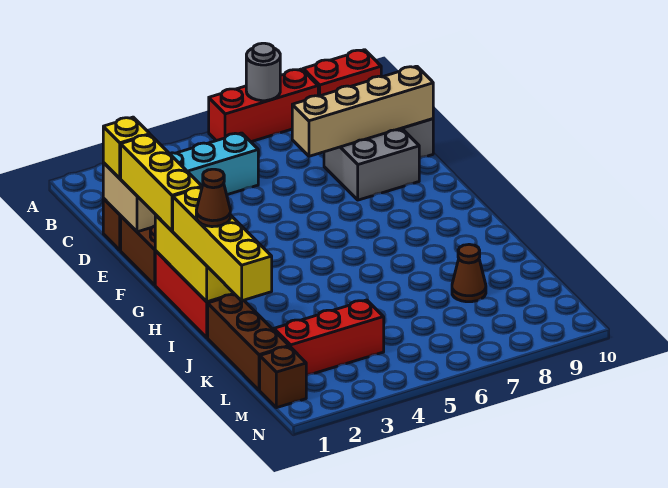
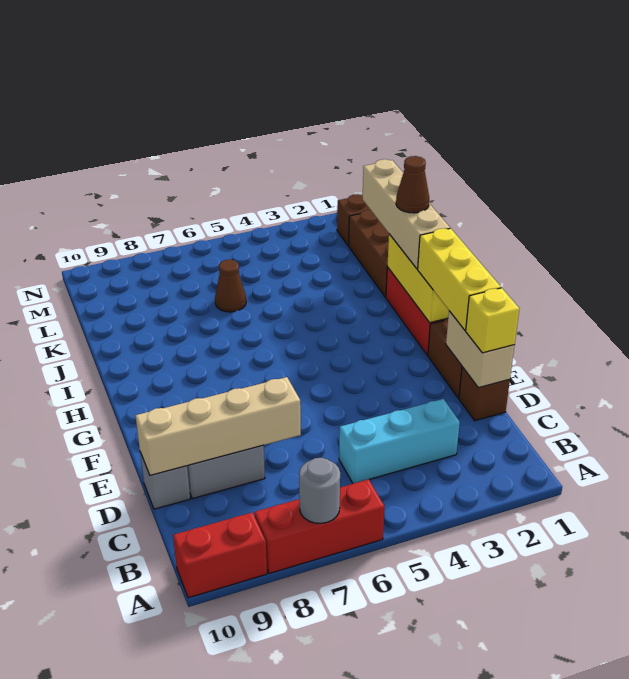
yellow brick H1:K1 level 3 -> tan brick H1:K1 level 3
brown cone K8 level 1 -> brown cone K6 level 1
red brick L2:L4 level 1 -> none

